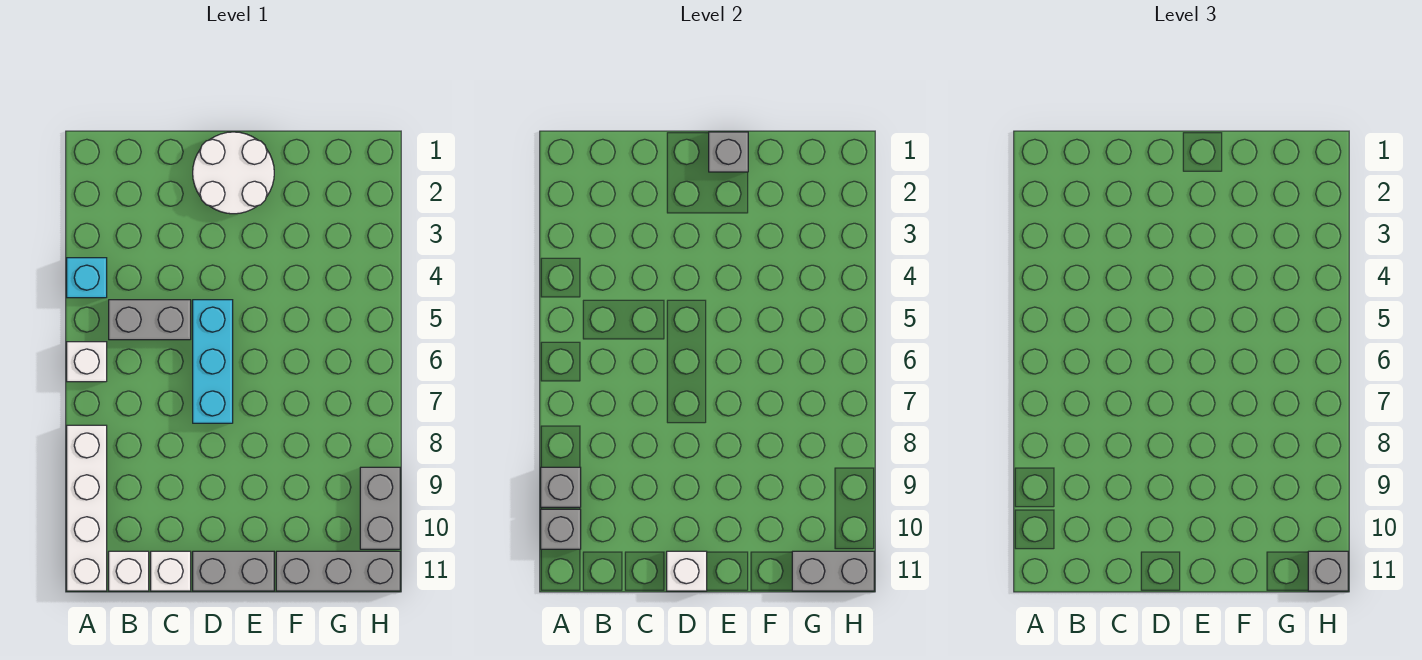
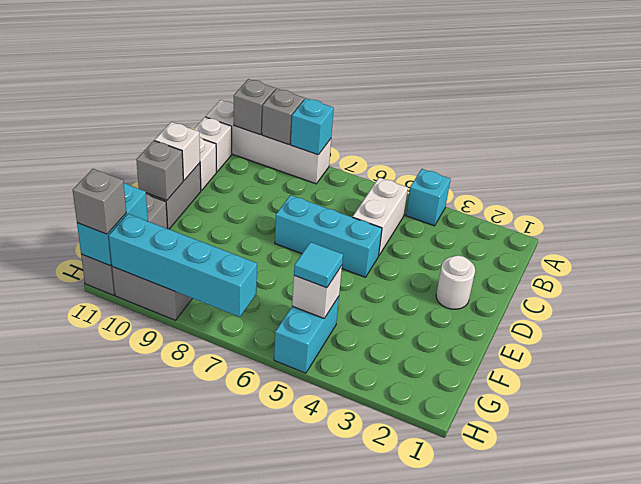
white brick A6 level 1 -> white brick G5 level 2
none -> cyan brick A8 level 2
grey brick B5:C5 level 1 -> white brick B5:C5 level 1
white round brick D1:E2 level 1 -> white round brick D2 level 1
grey brick E1 level 2 -> grey brick E11 level 2
none -> cyan brick G5:H5 level 1
none -> cyan tile G5 level 3
grey brick G11:H11 level 2 -> cyan brick G11:H11 level 2
none -> cyan brick H7:H10 level 2

